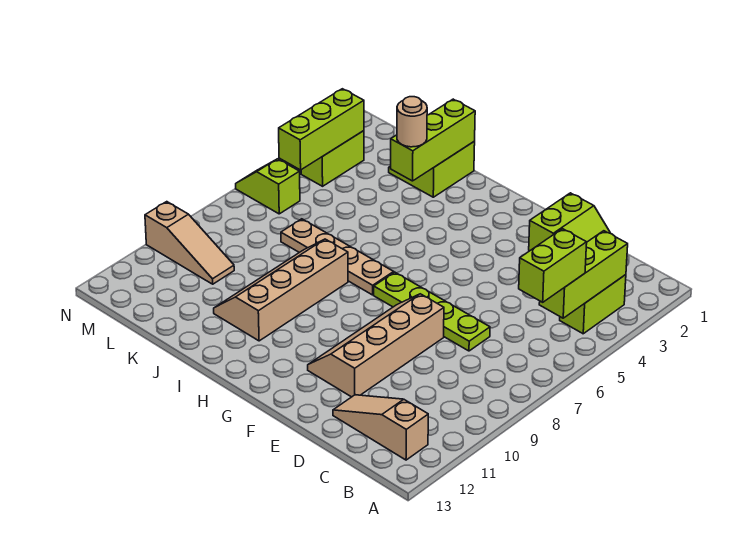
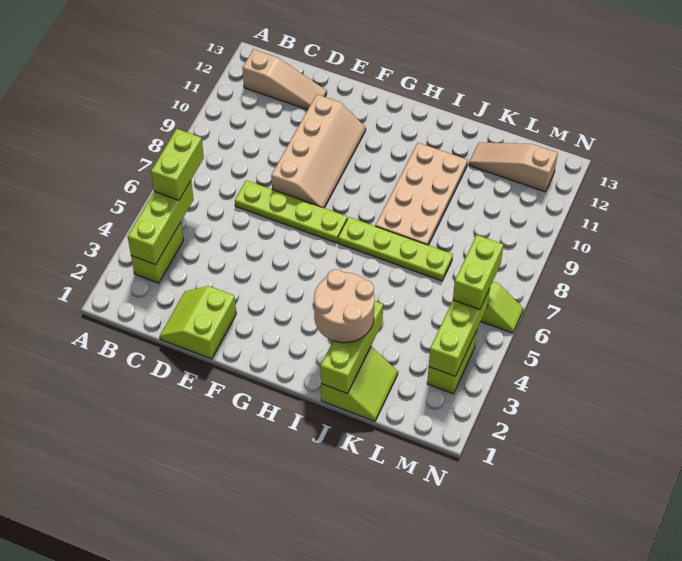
tan plate H7:K7 level 1 -> lime plate H7:K7 level 1
tan slope I8:J11 level 1 top I -> tan plate I8:J11 level 1
tan round brick J3 level 3 -> tan round brick I2:J3 level 3
tan slope L10:N10 level 1 top N -> tan slope K12:M12 level 1 top M
none -> lime brick M5:M6 level 3

